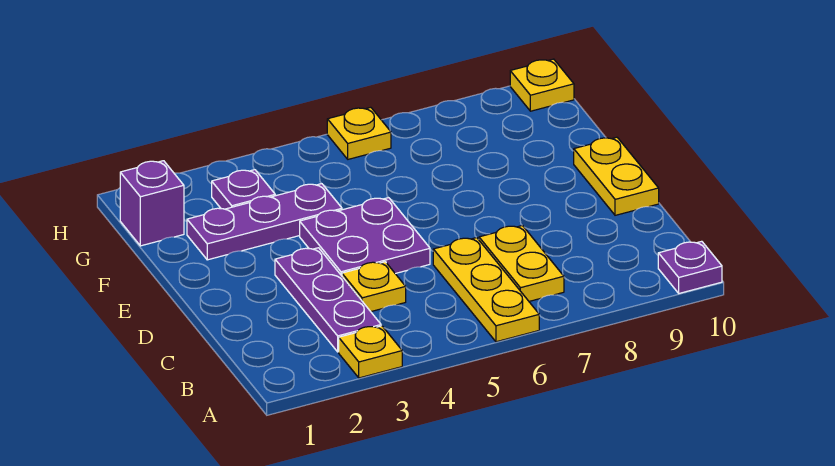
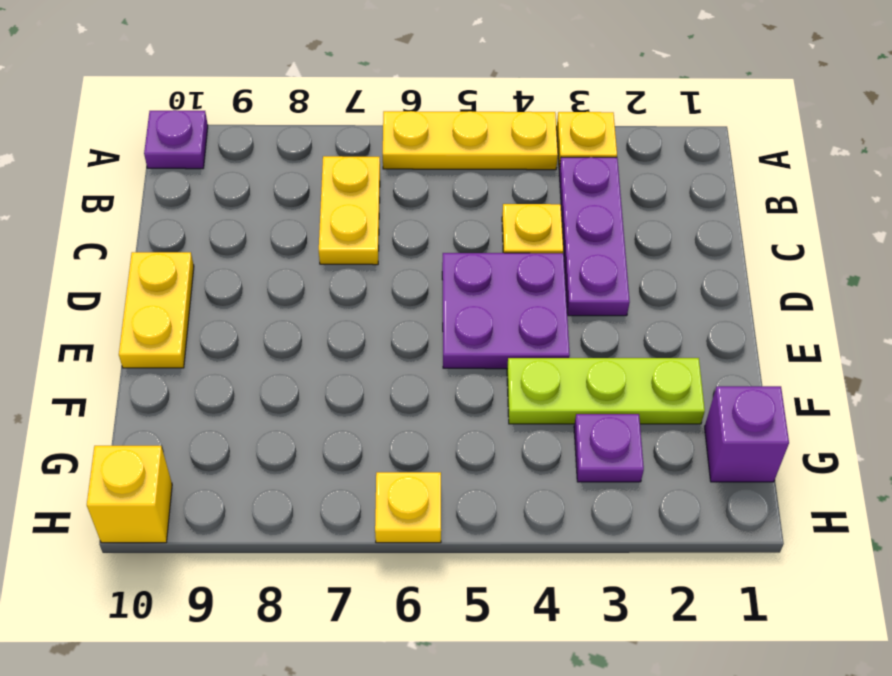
yellow plate A6:C6 level 1 -> yellow plate A4:A6 level 1
purple plate F2:F4 level 1 -> lime plate F2:F4 level 1
yellow plate H10 level 1 -> yellow brick H10 level 1

